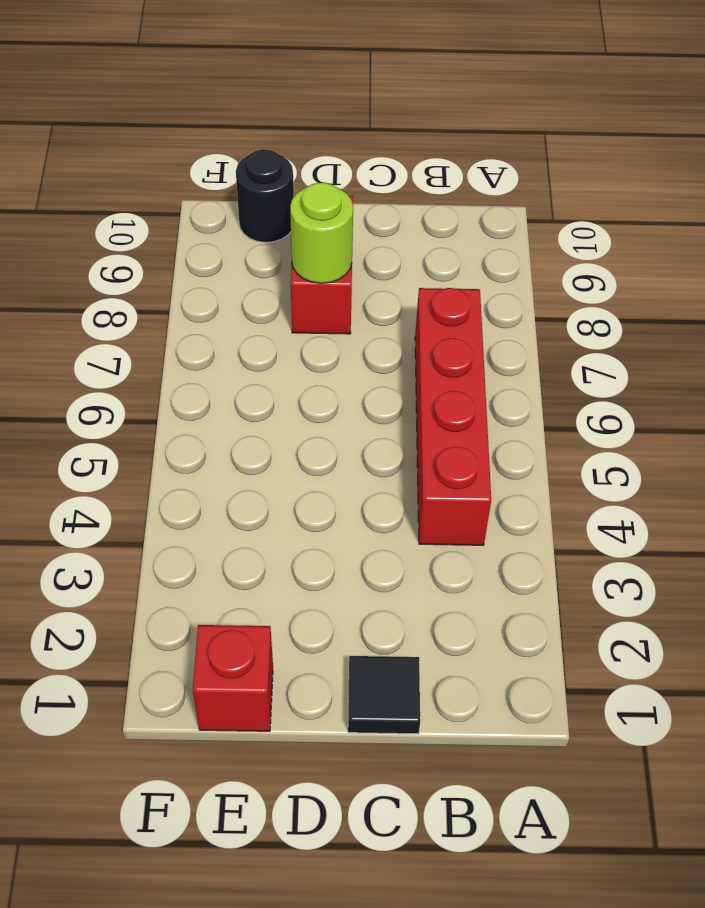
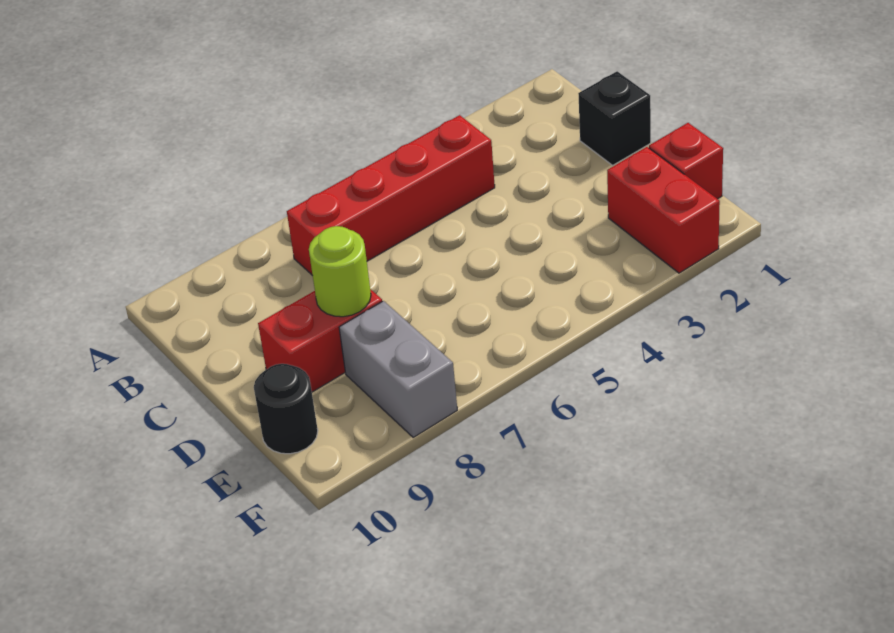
black tile C1 level 1 -> black brick C1 level 1
none -> red brick E2:F2 level 1
none -> grey brick E8:F8 level 1

